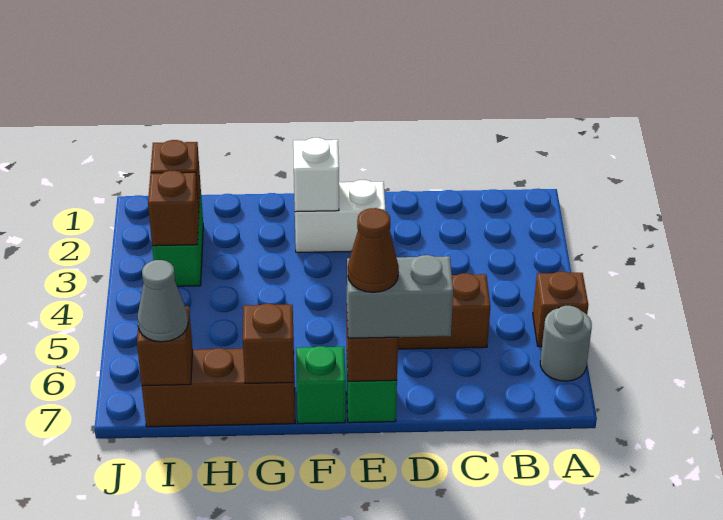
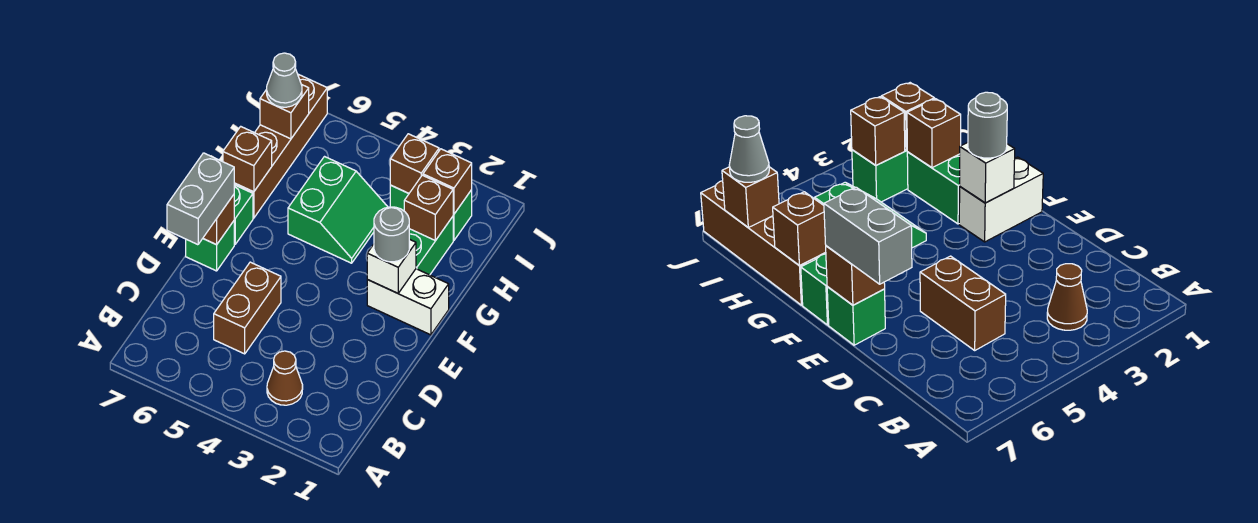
brown brick A5 level 1 -> brown brick H2 level 2
grey round brick A6 level 1 -> grey round brick F2 level 3
white brick E2:F2 level 1 -> white brick F1:F2 level 1
brown cone E7 level 4 -> brown cone B3 level 1
none -> green brick G2:H2 level 1
none -> green slope G4:H5 level 1 top 5
brown brick G7:I7 level 1 -> brown brick G7:J7 level 1

